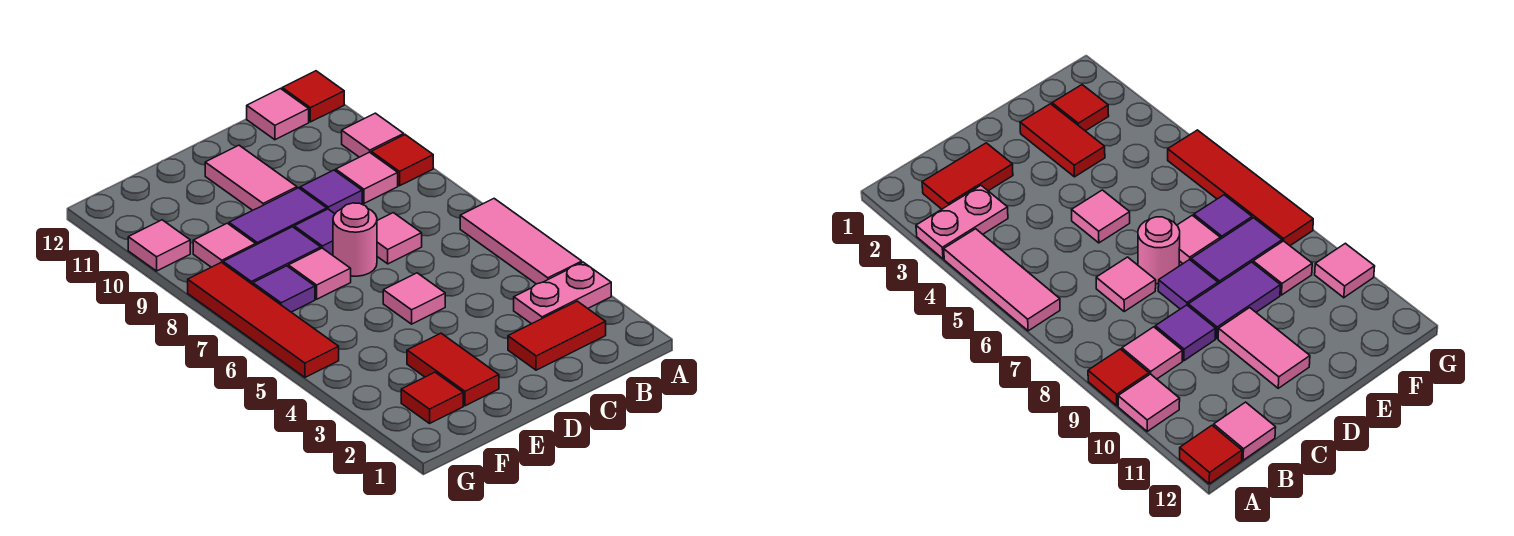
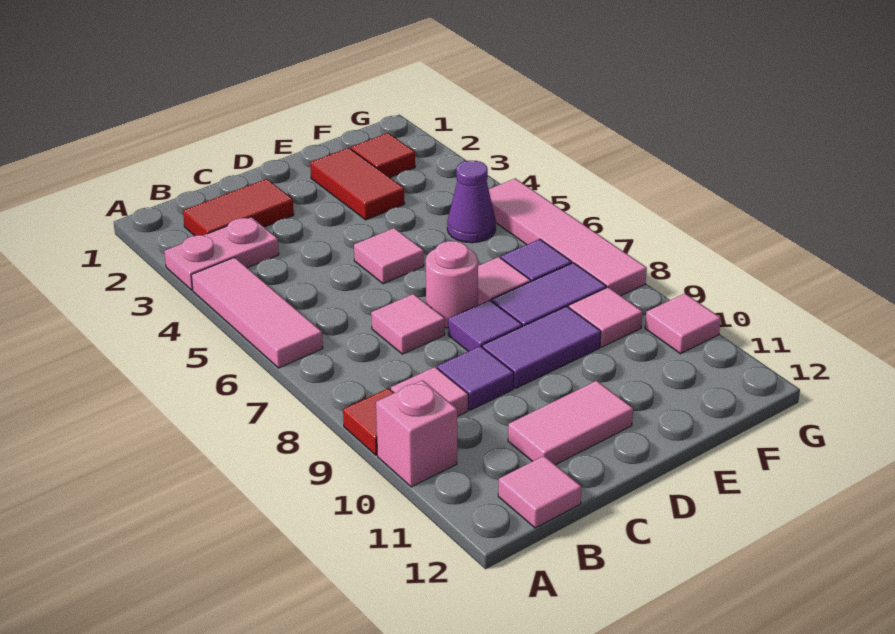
pink tile A10 level 1 -> pink brick A10 level 1
red tile A12 level 1 -> none
pink tile D10:D11 level 1 -> pink tile C11:D11 level 1
none -> purple cone F5 level 1
red tile G5:G8 level 1 -> pink tile G5:G8 level 1

